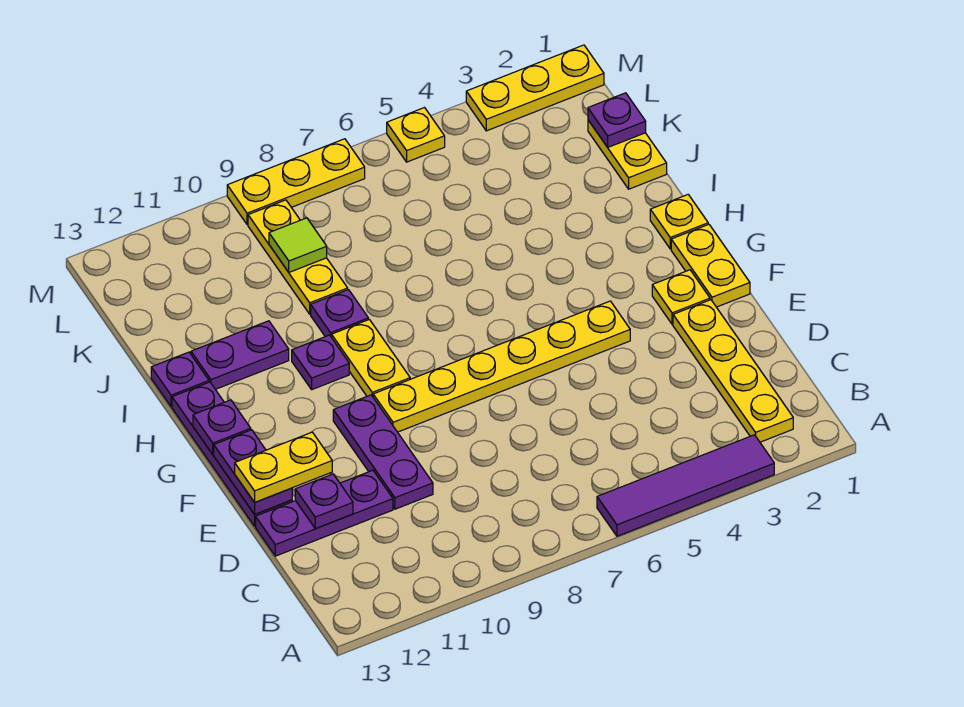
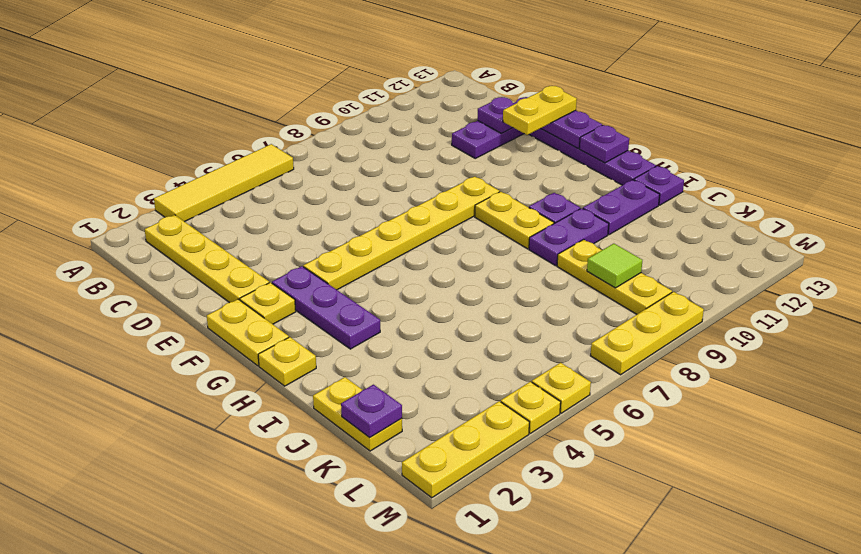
purple tile A3:A6 level 1 -> yellow tile A3:A6 level 1
purple plate D10:F10 level 1 -> purple plate F3:H3 level 1
purple plate I9 level 1 -> purple plate I9:I10 level 1
none -> yellow plate M4 level 1

